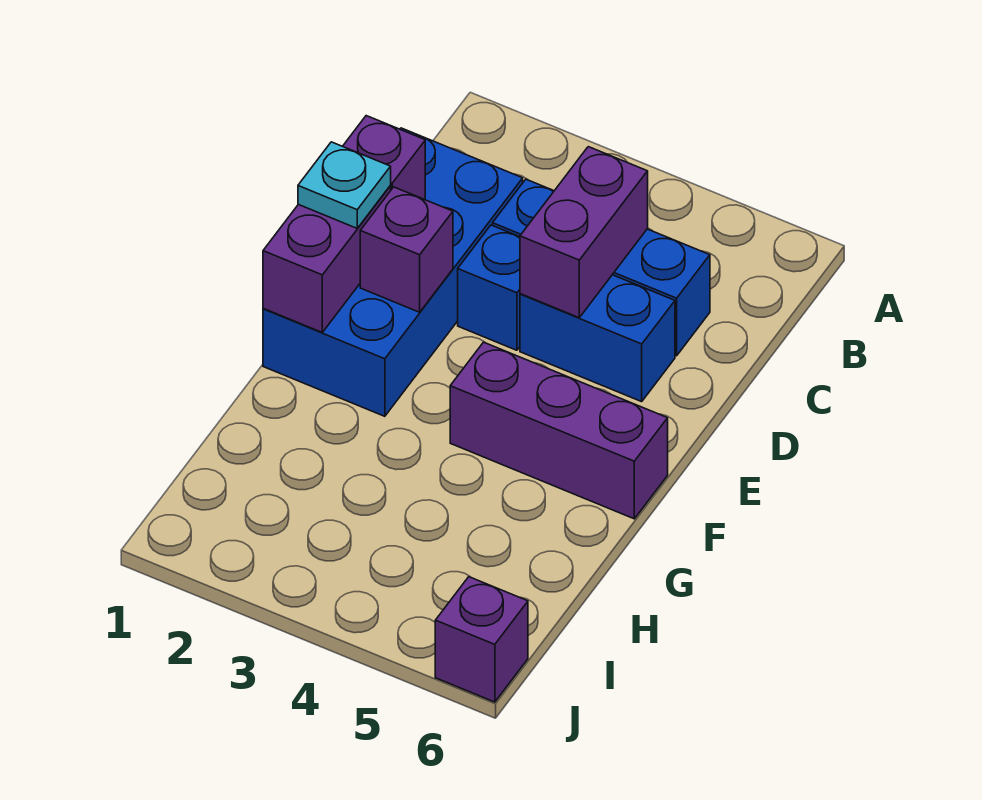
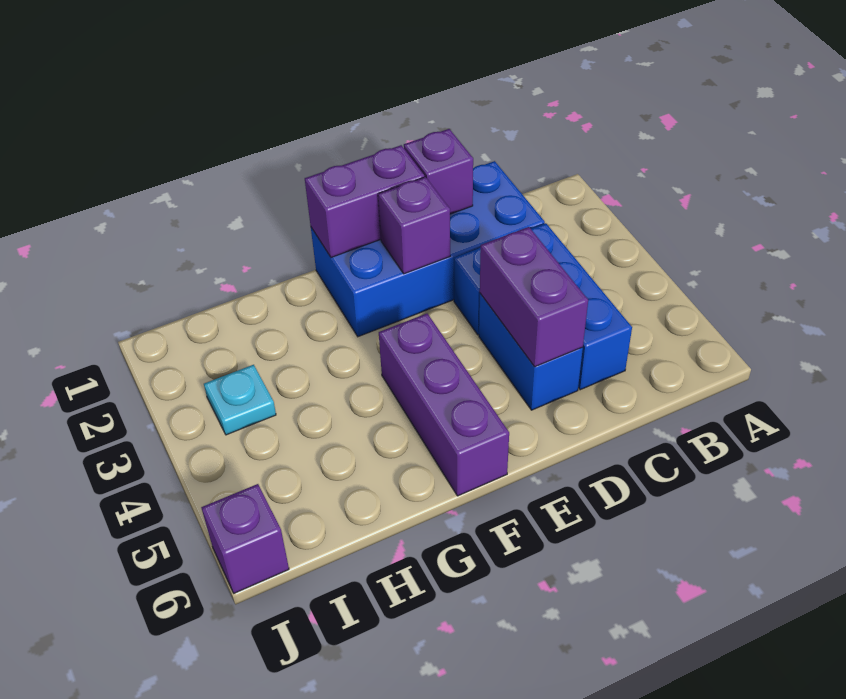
purple brick C4:D4 level 2 -> purple brick D4:D5 level 2
cyan plate E1 level 3 -> cyan plate I3 level 1

